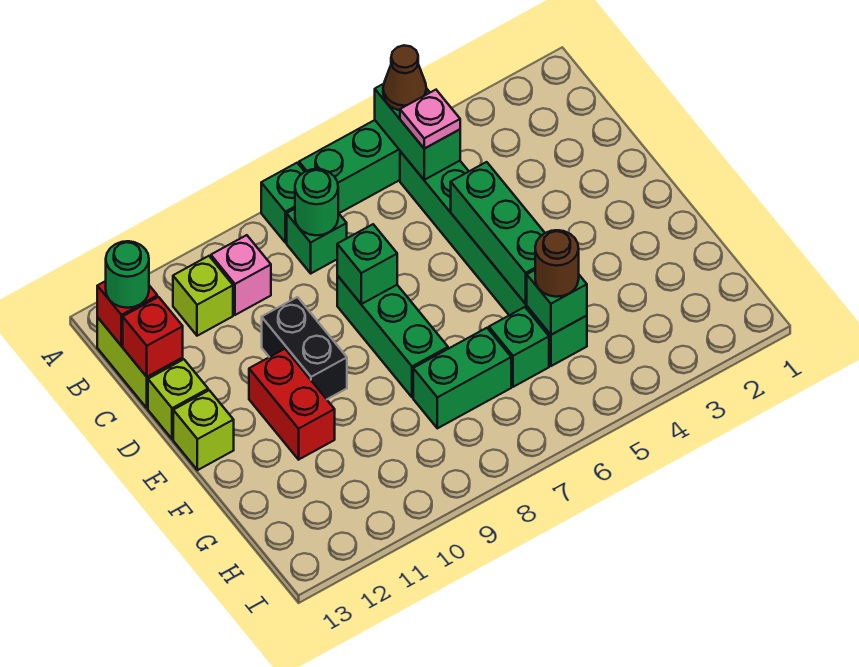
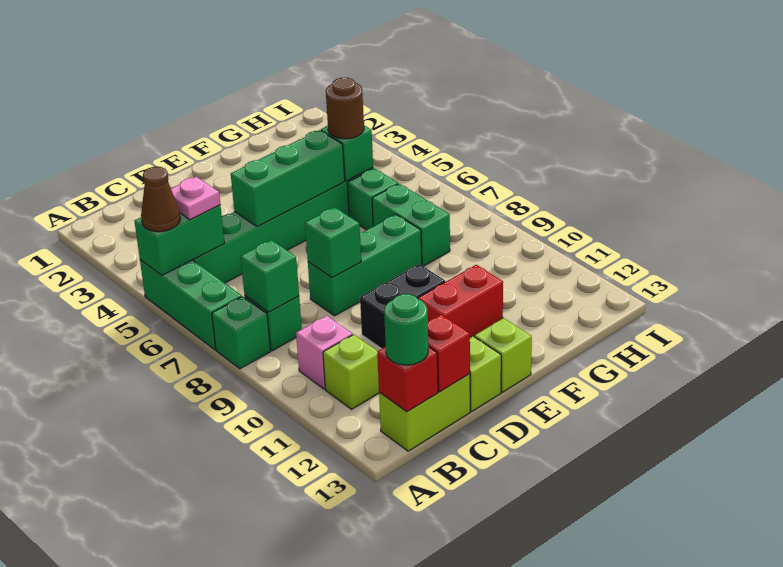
green round brick B8 level 2 -> green brick B8 level 2

